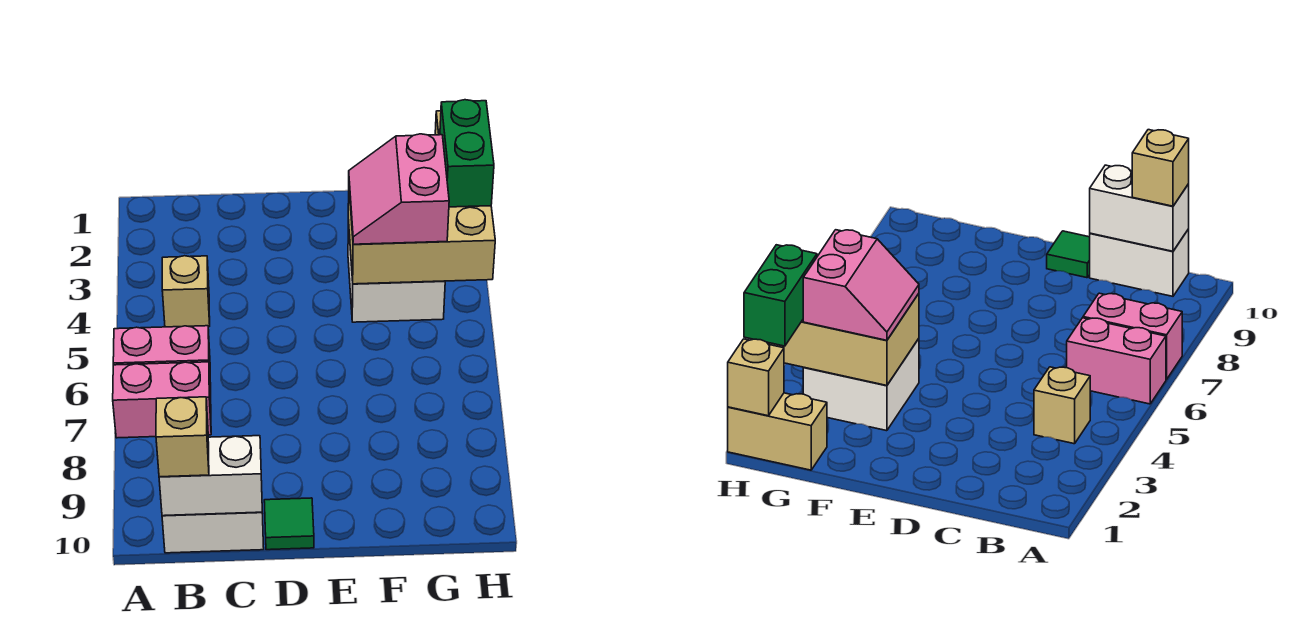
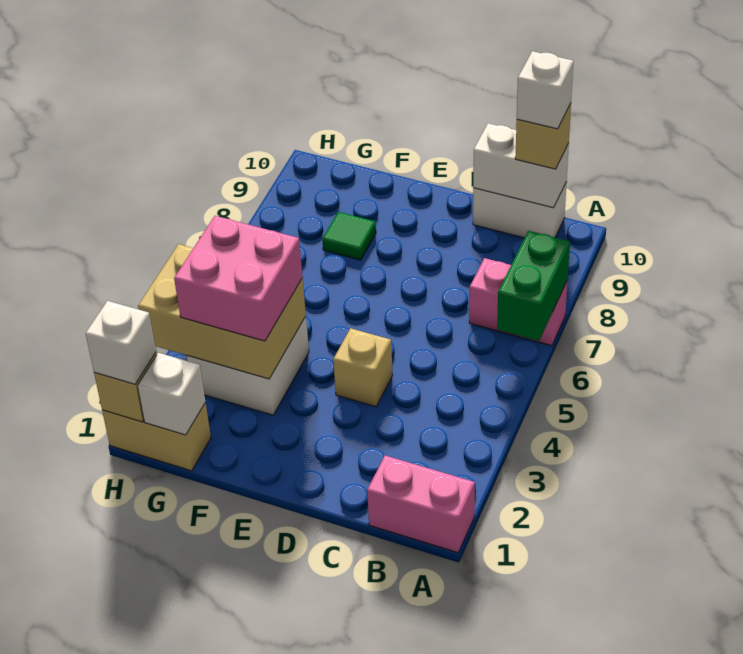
pink brick A6:B6 level 1 -> pink brick A1:B1 level 1
tan brick B4 level 1 -> tan brick D4 level 1
none -> white brick B10 level 4
green tile D10 level 1 -> green tile F8 level 1
pink slope F3:G4 level 3 top G -> pink brick F3:G4 level 3
none -> white brick G1 level 2
none -> white brick H1 level 3
green brick H2:H3 level 3 -> green brick A6:A7 level 2

